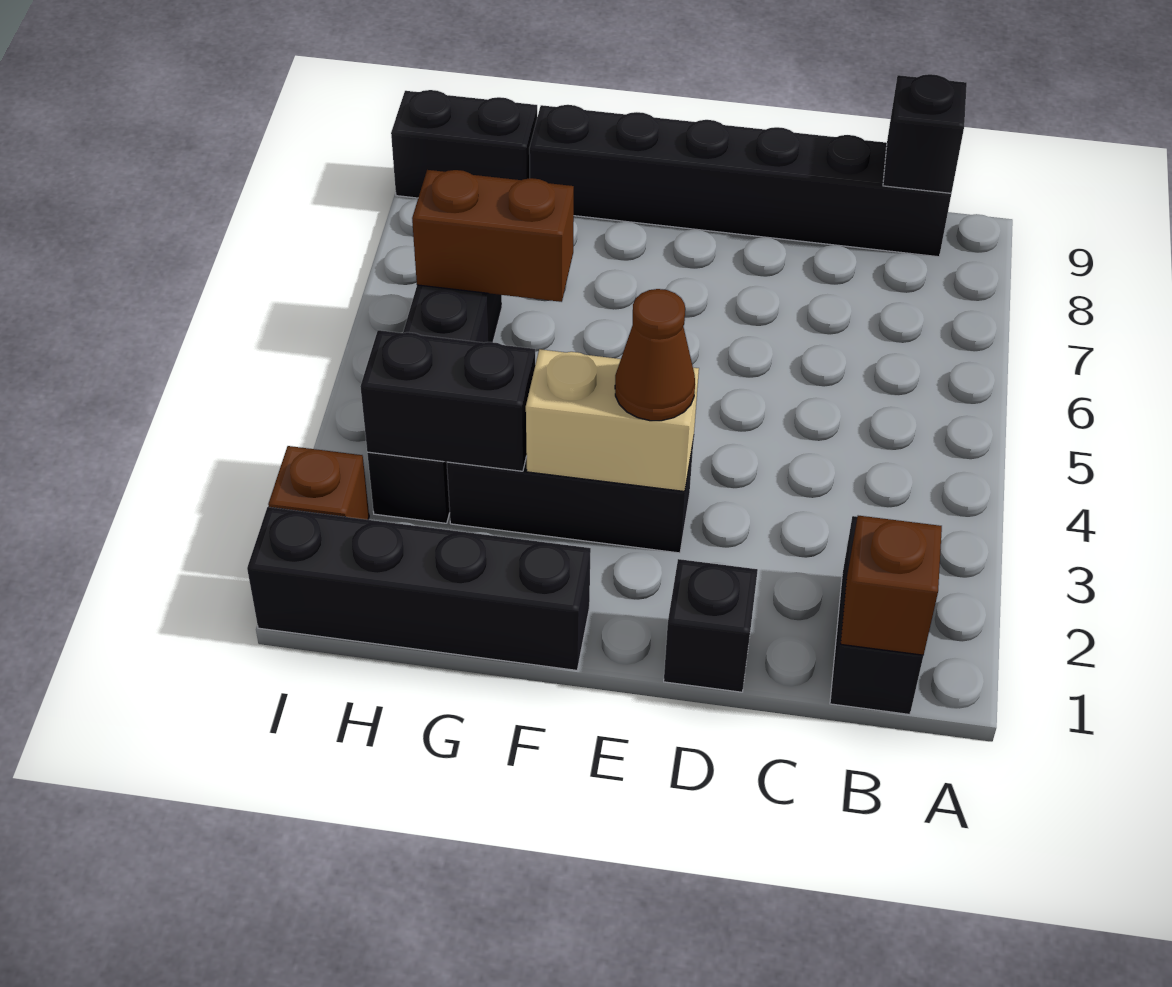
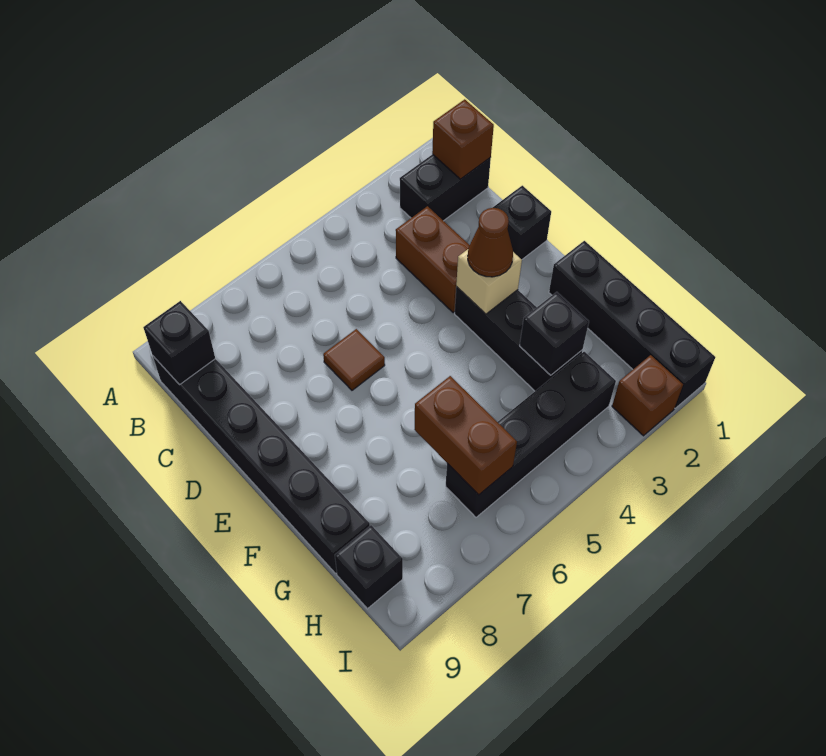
none -> brown brick C3:D3 level 1
none -> brown tile D6 level 1
tan brick E3:F3 level 2 -> tan brick E3 level 2
black brick G3:H3 level 2 -> black brick G3 level 2
black brick H9:I9 level 1 -> black brick H9 level 1

